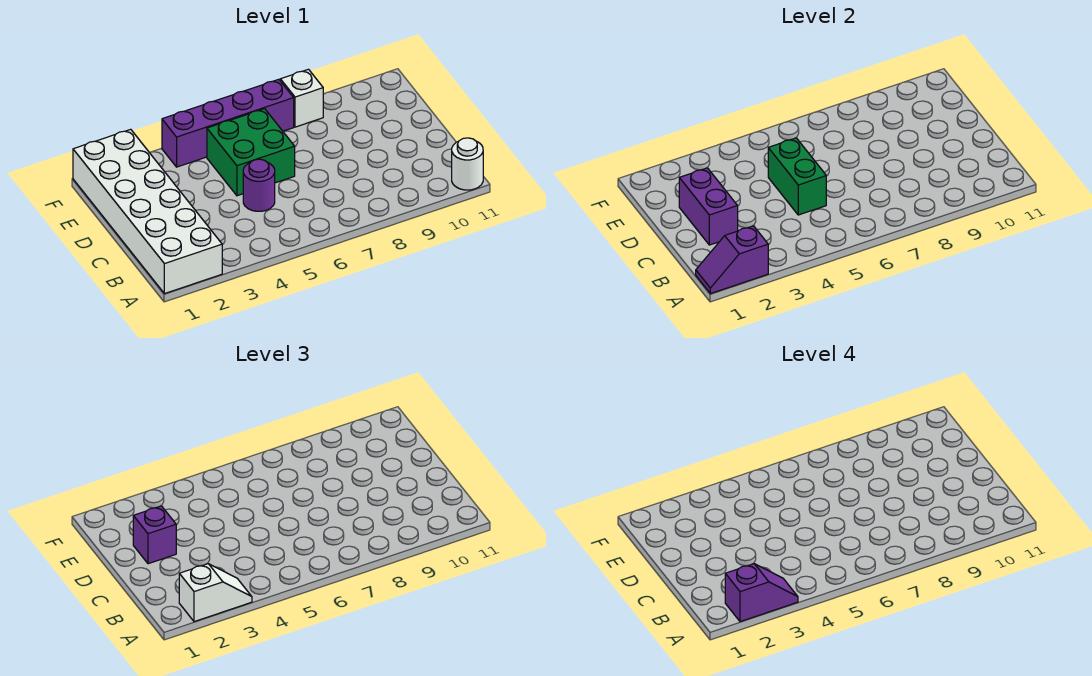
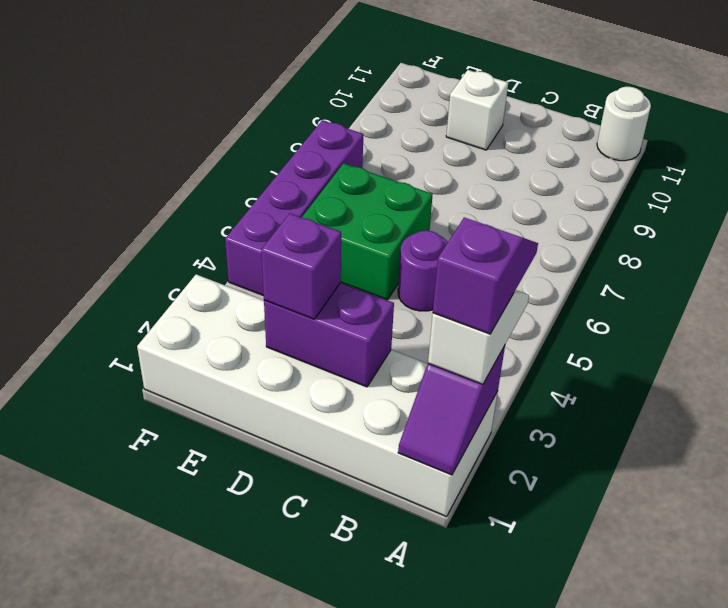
green brick C5:D5 level 2 -> none
white brick F8 level 1 -> white brick D10 level 1

